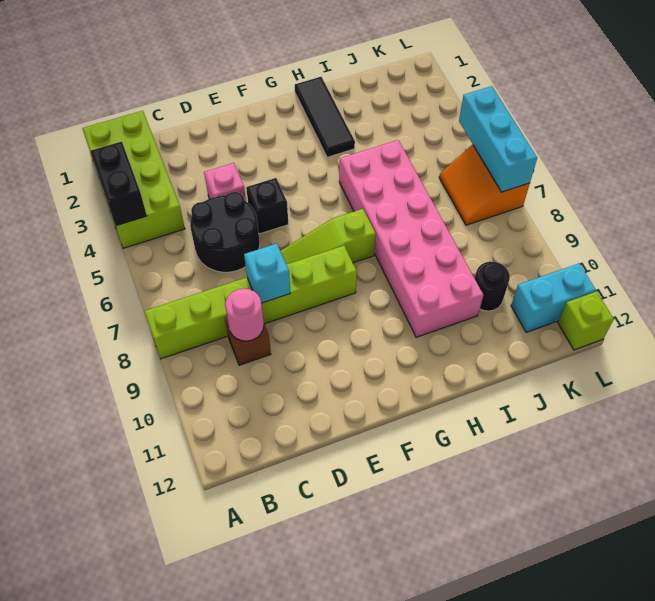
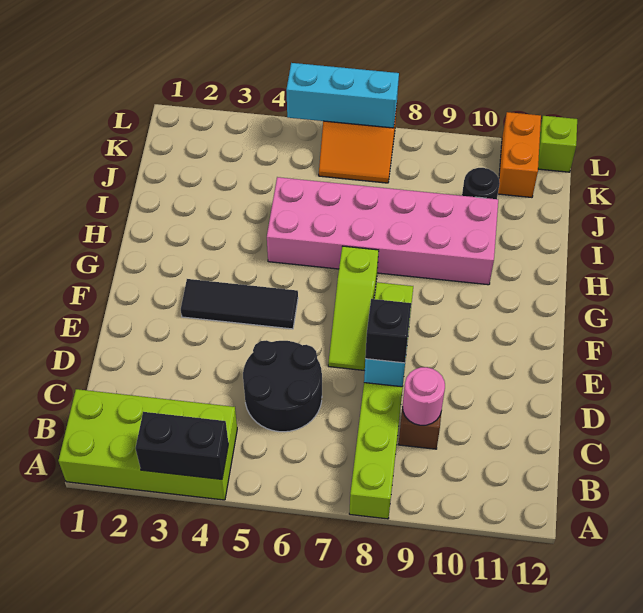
pink brick D4 level 1 -> none
black brick E5 level 1 -> black brick D8 level 3
black tile H1:H3 level 1 -> black tile F3:F5 level 1
cyan brick K11:L11 level 1 -> orange brick K11:L11 level 1

